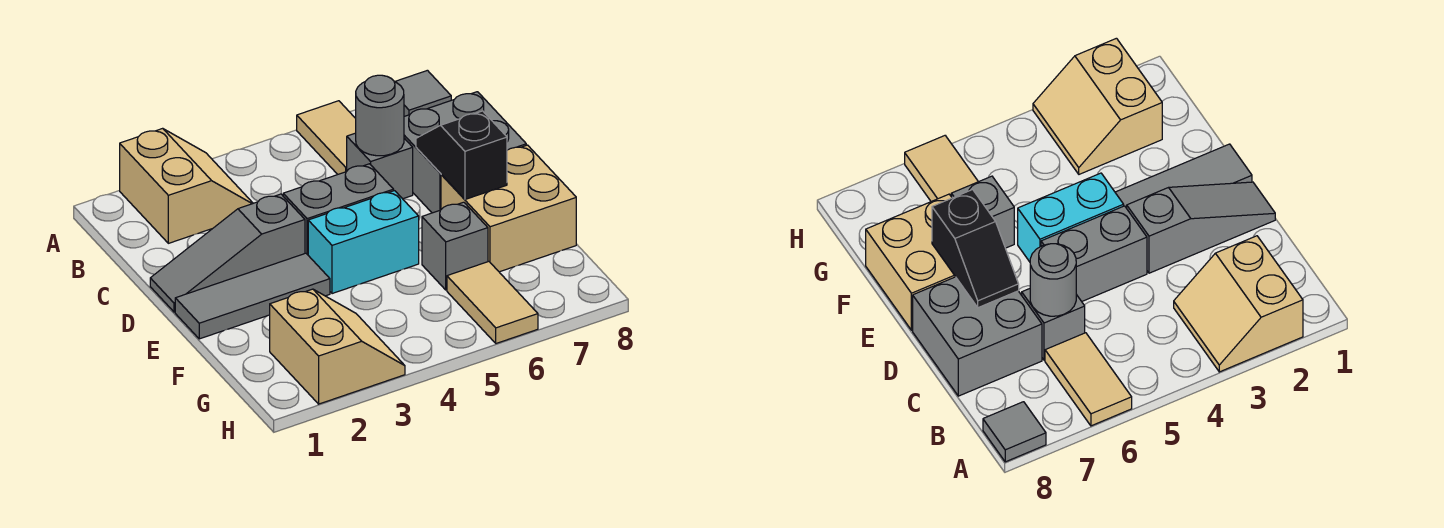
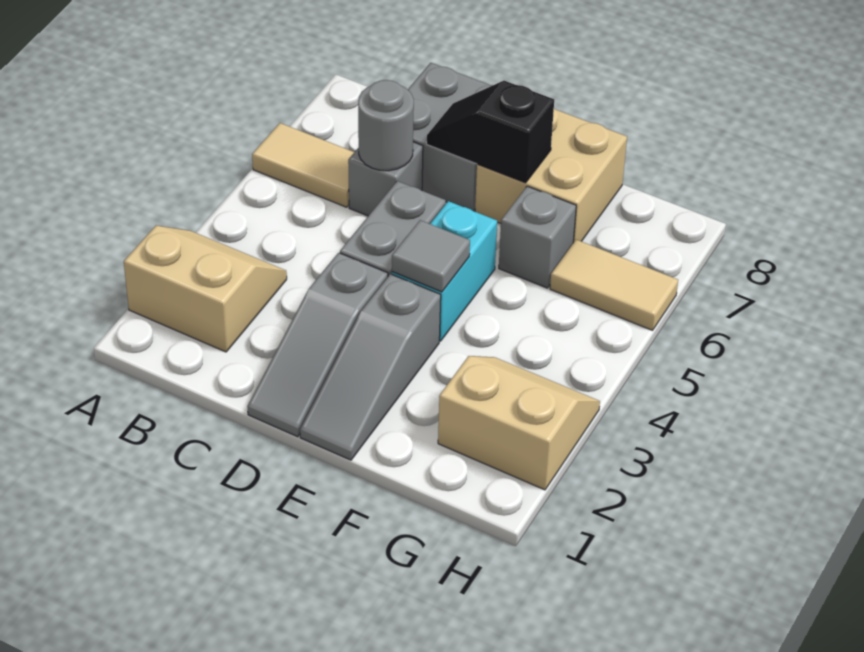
grey tile A8 level 1 -> grey tile E4 level 2
grey tile E1:E3 level 1 -> grey slope E1:E3 level 1 top 3

